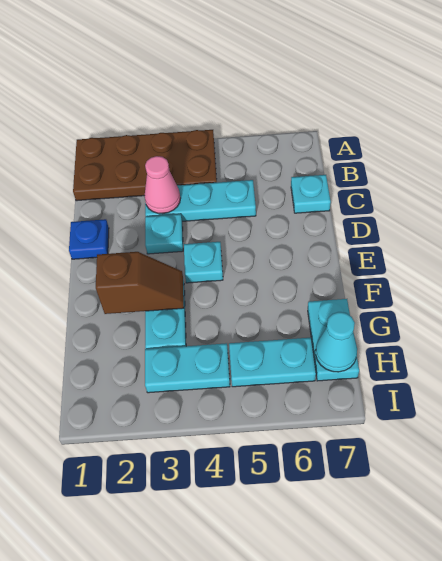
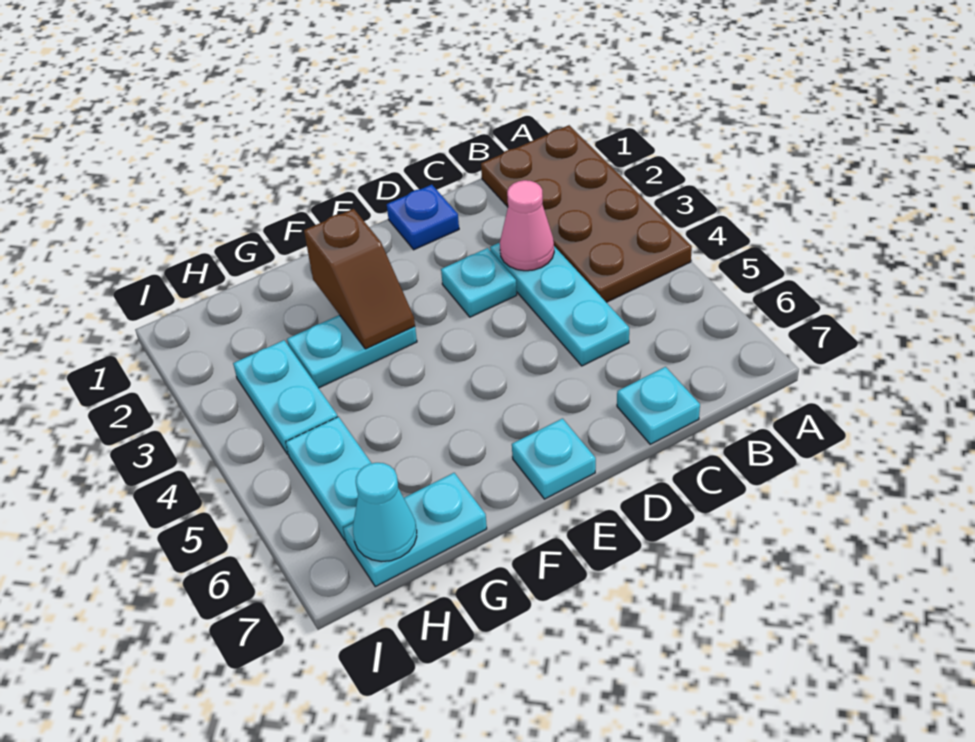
cyan plate E4 level 1 -> cyan plate E7 level 1

